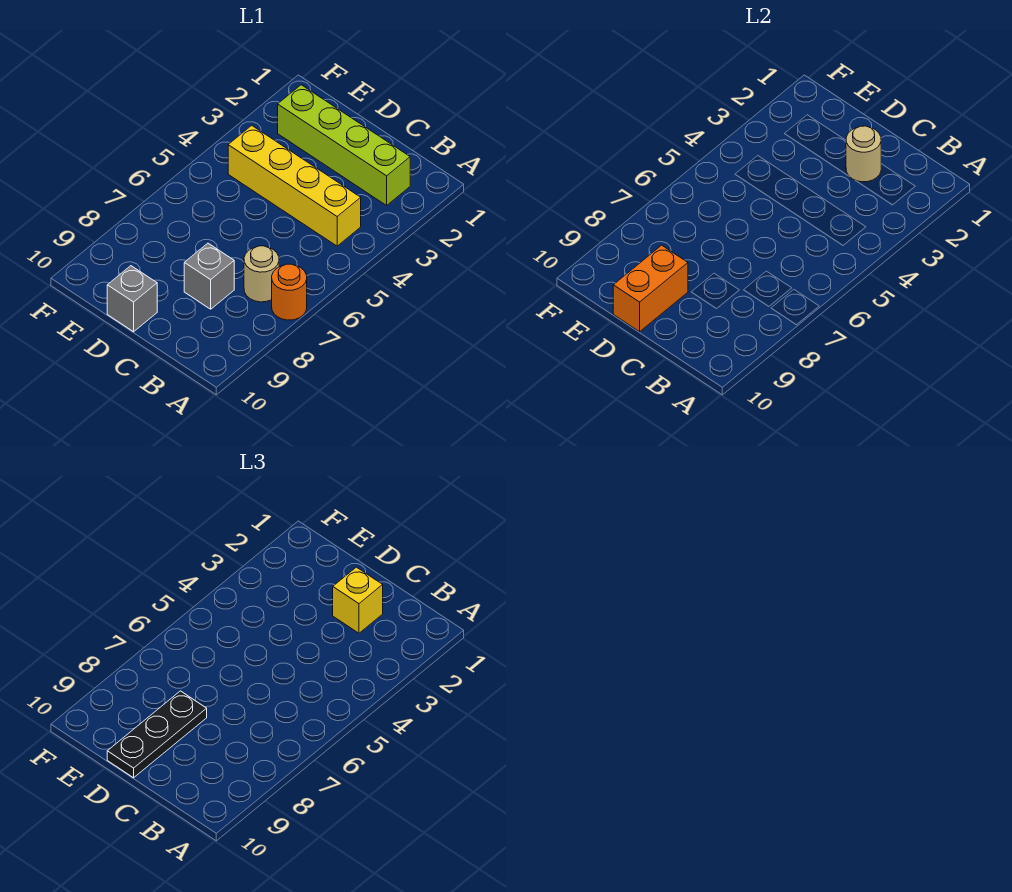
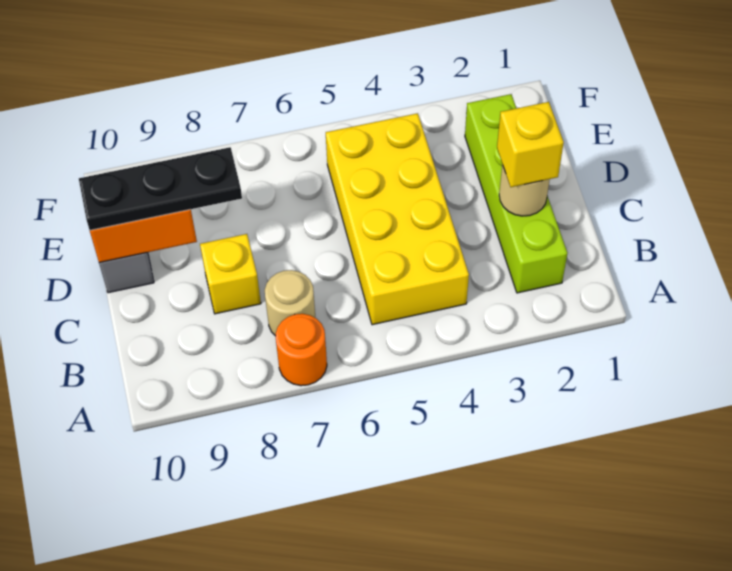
yellow brick B4:E4 level 1 -> yellow brick B4:E5 level 1
grey brick C8 level 1 -> yellow brick C8 level 1

